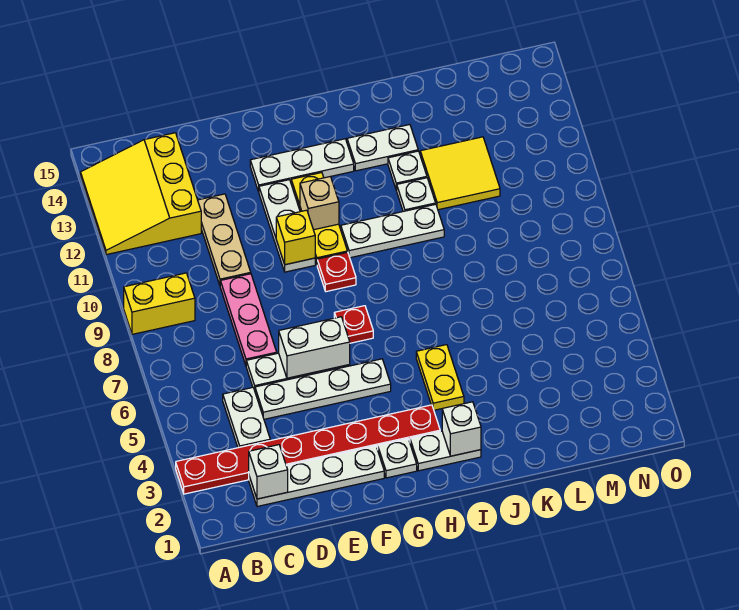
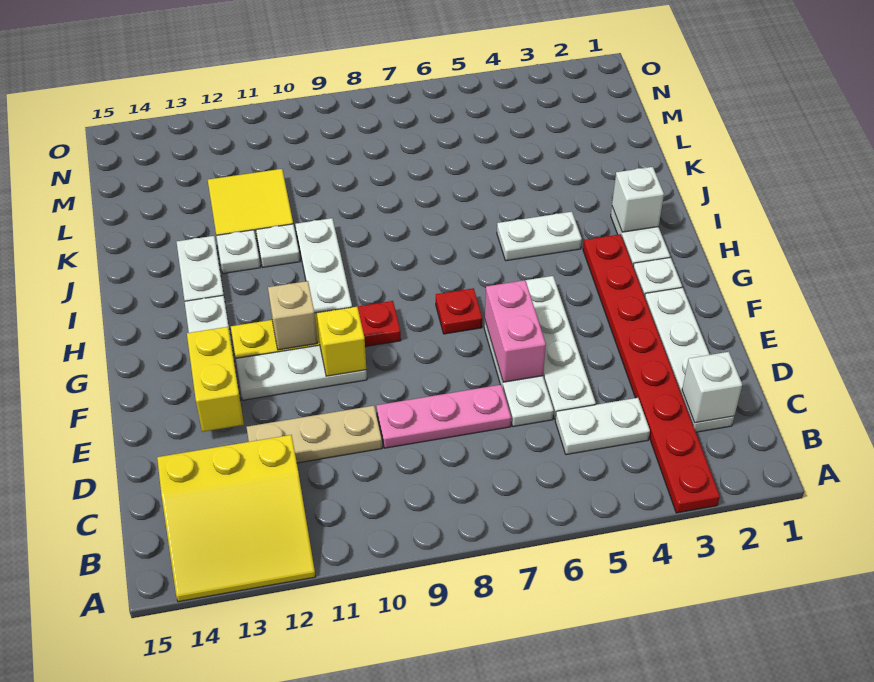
yellow brick A9:B9 level 1 -> yellow brick E13:F13 level 2
white brick E6:F6 level 2 -> pink brick E6:F6 level 2
yellow plate I4:I5 level 1 -> white plate I4:I5 level 1

